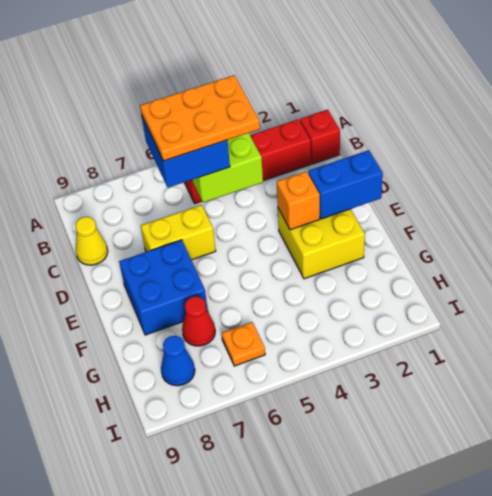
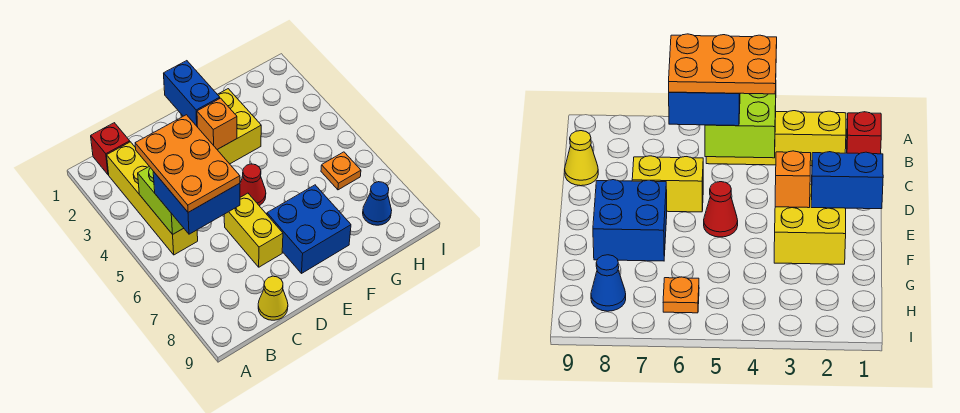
red brick B2:B5 level 1 -> yellow brick B2:B5 level 1
red cone G7 level 1 -> red cone E5 level 1

